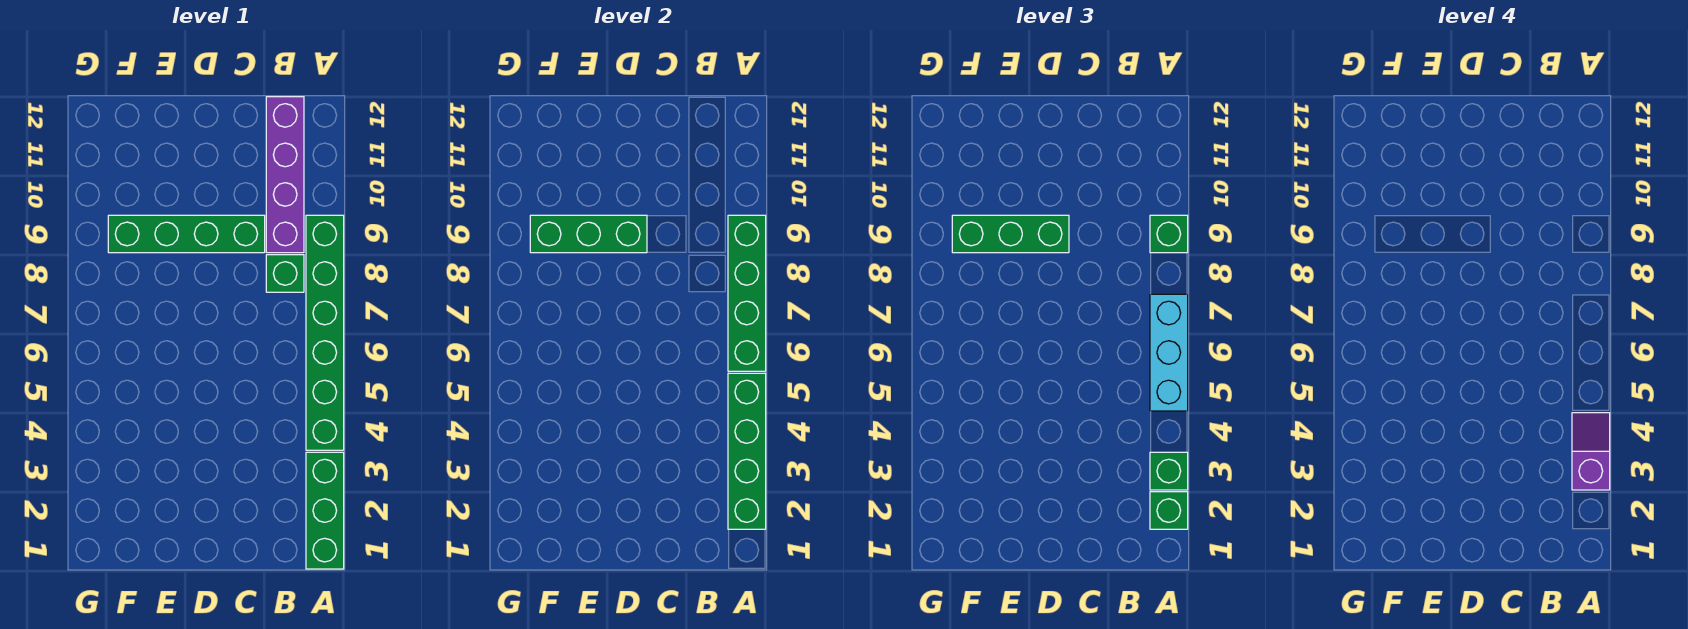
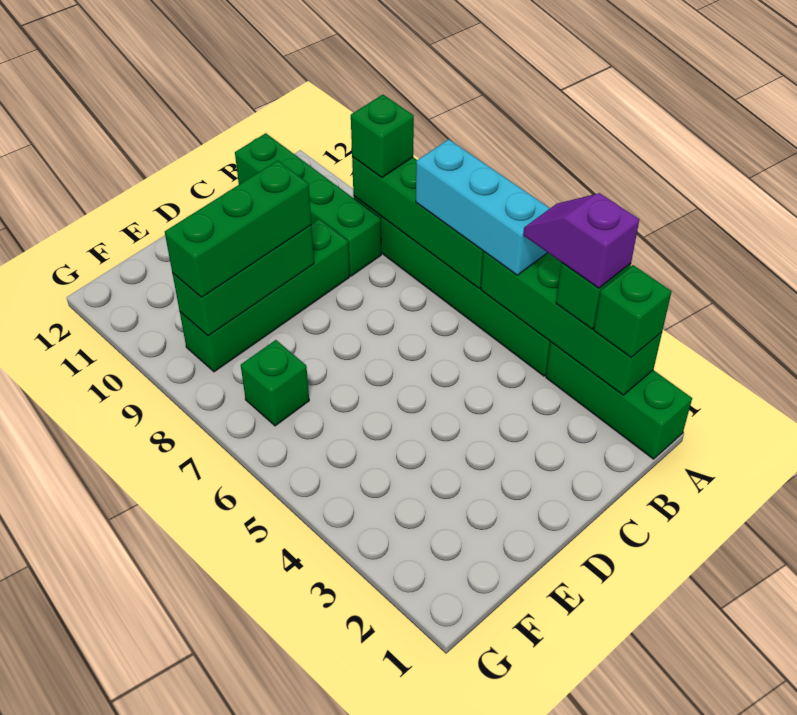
green brick B8 level 1 -> green brick F7 level 1
purple brick B9:B12 level 1 -> green brick B9:B12 level 1

